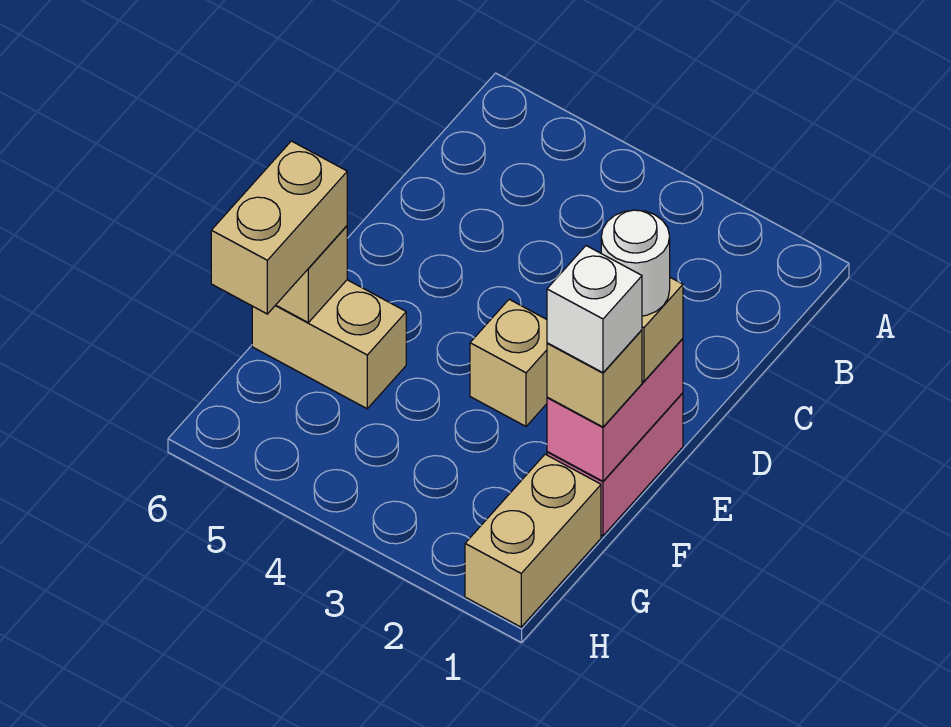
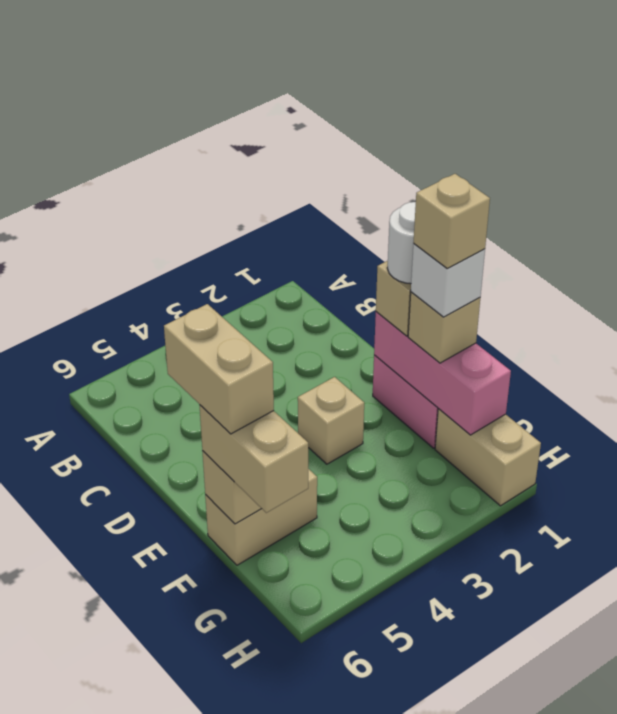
pink brick E1:F1 level 2 -> pink brick E1:G1 level 2
none -> tan brick E6:F6 level 4
none -> tan brick F1 level 5

